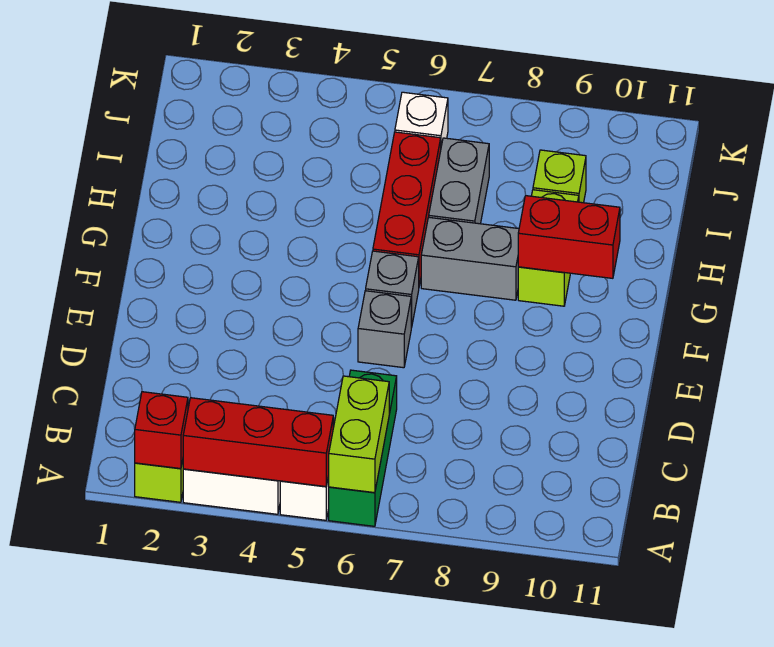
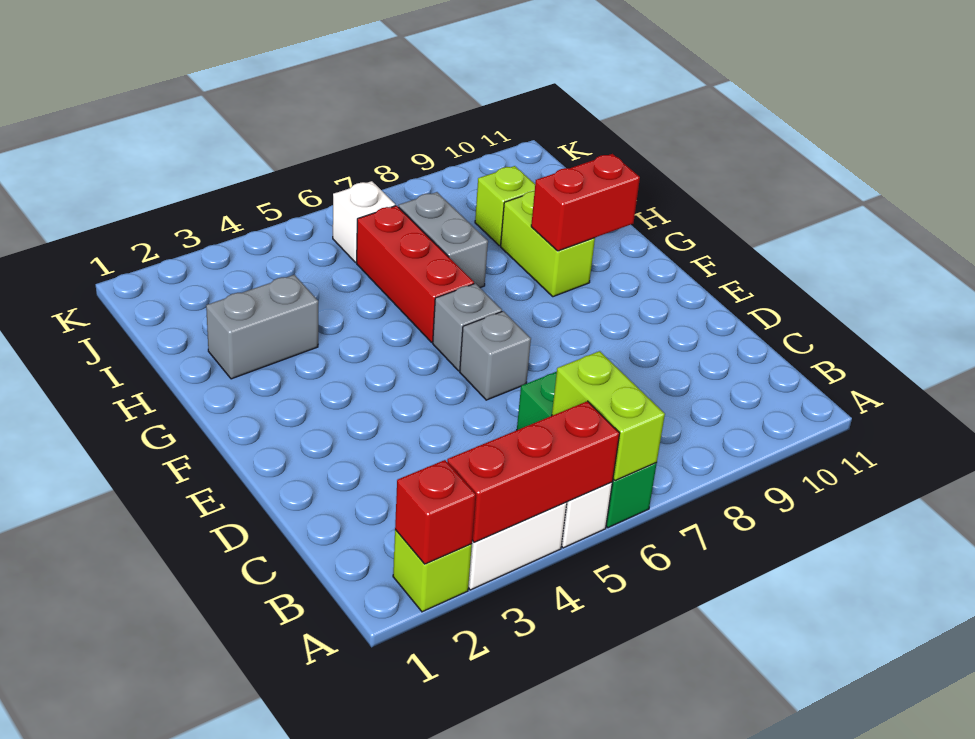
grey brick G7:G8 level 1 -> grey brick H2:H3 level 1

